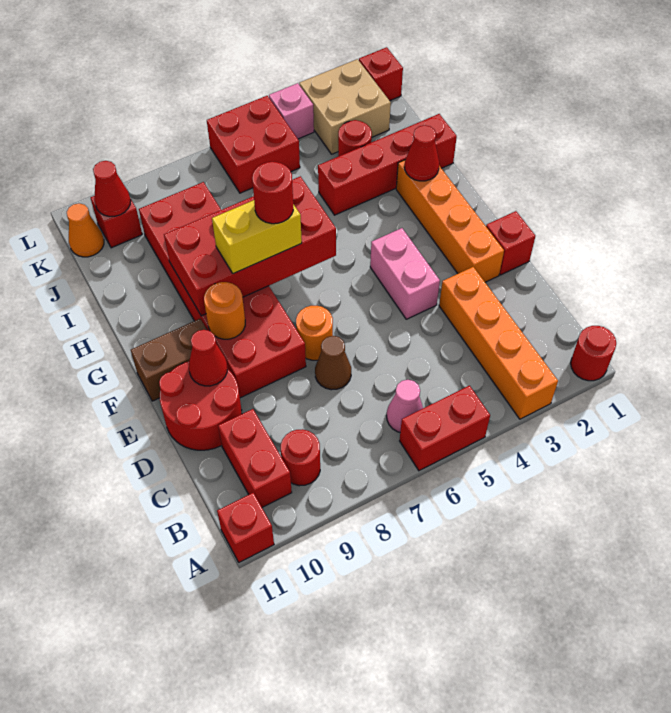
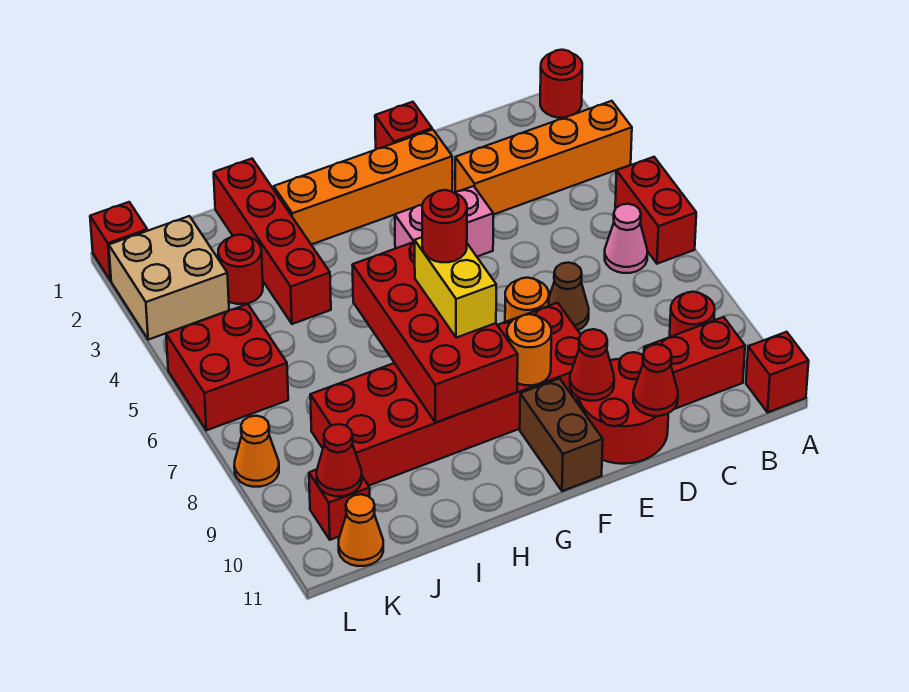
red cone H2 level 2 -> red cone D11 level 2
pink brick L4 level 1 -> none
none -> orange cone L8 level 1

